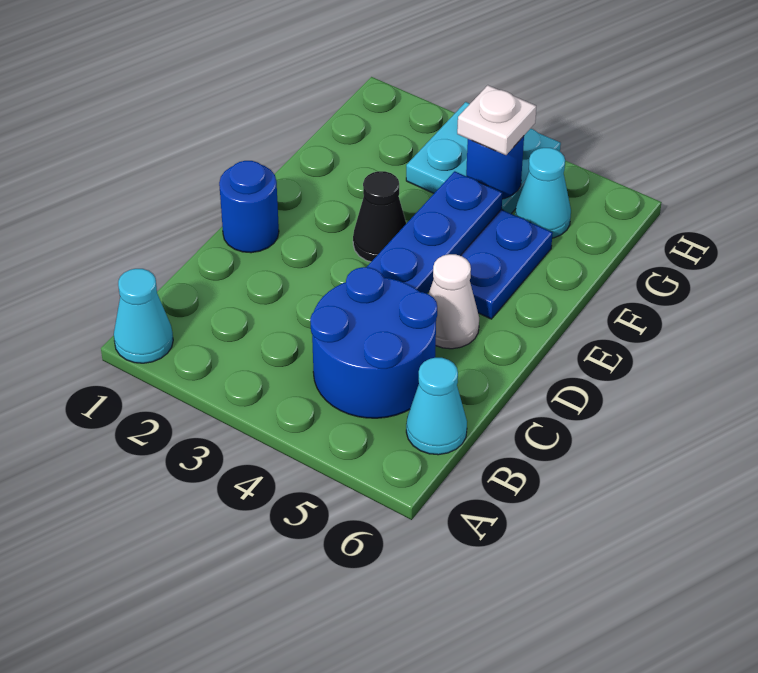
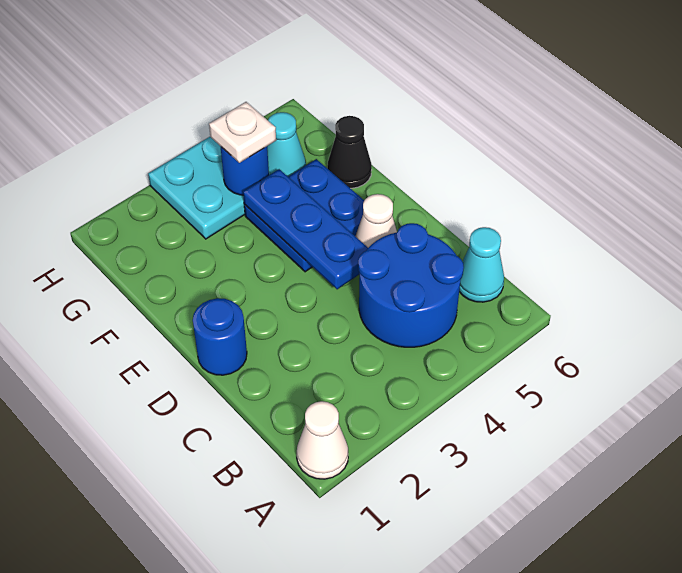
cyan cone A1 level 1 -> white cone A1 level 1
black cone E3 level 1 -> black cone F6 level 1

